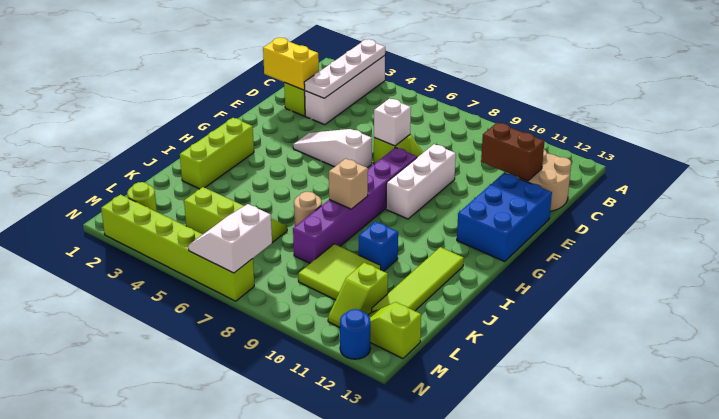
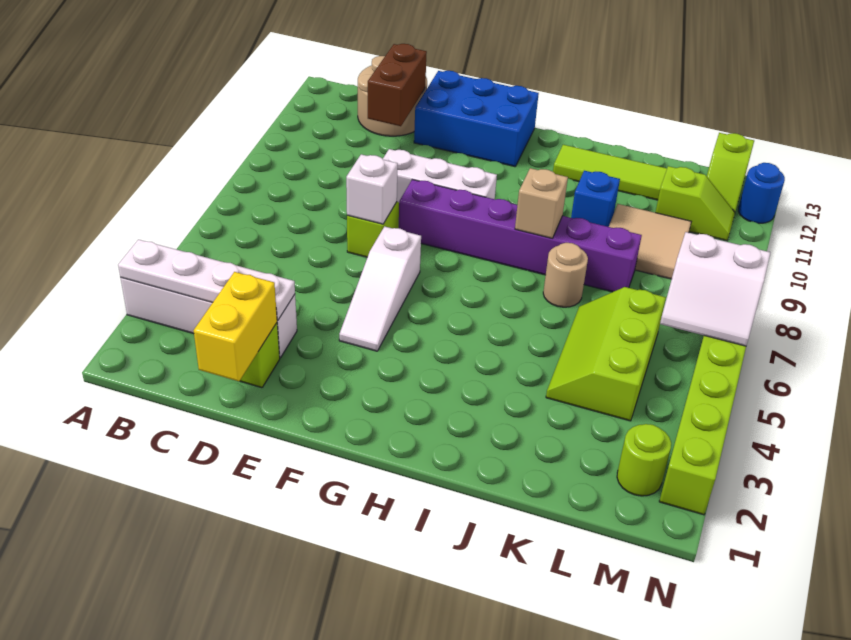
lime brick H2:J2 level 1 -> none
lime tile K9:L10 level 1 -> tan tile K9:L10 level 1

